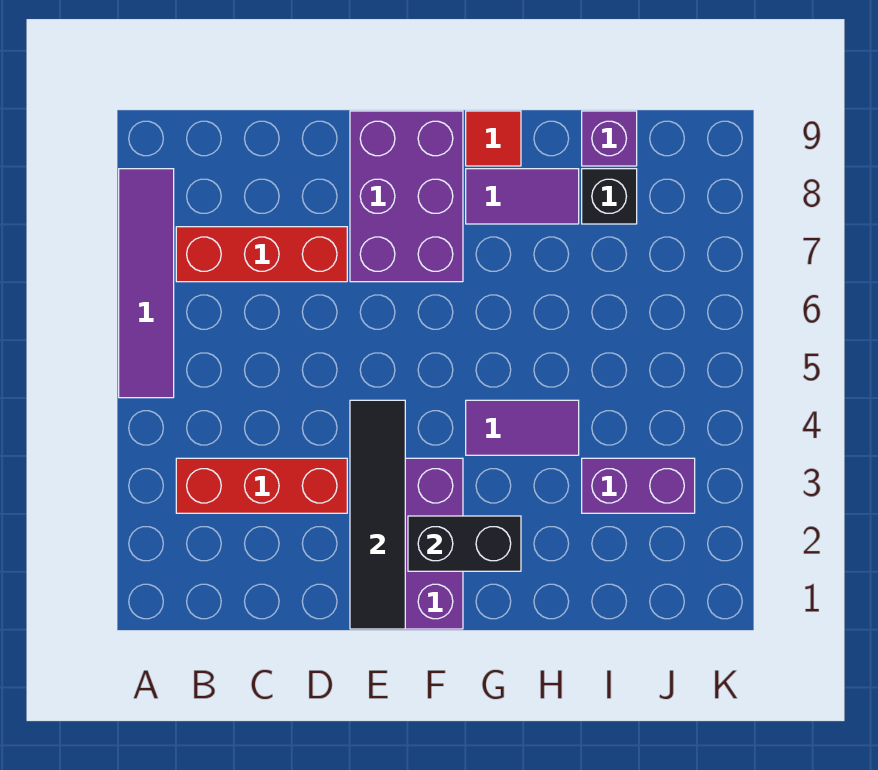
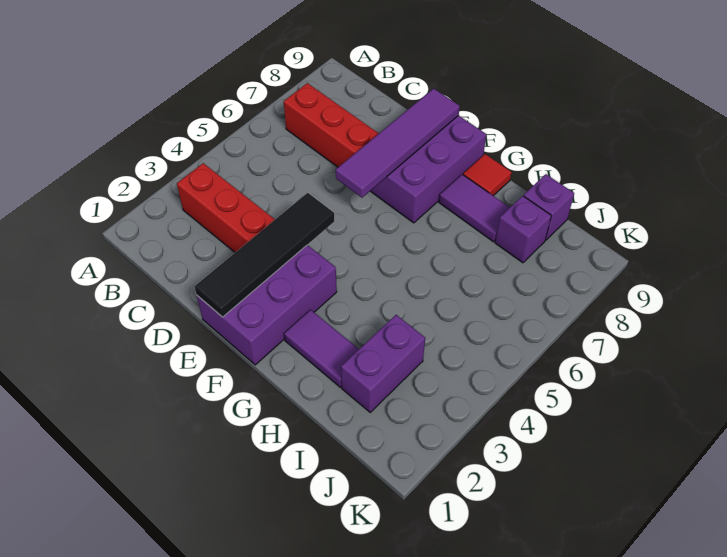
purple tile A5:A8 level 1 -> purple tile E6:E9 level 2
black brick F2:G2 level 2 -> none
purple tile G4:H4 level 1 -> purple tile G2:H2 level 1
purple brick I3:J3 level 1 -> purple brick I2:I3 level 1
black brick I8 level 1 -> purple brick I8 level 1

